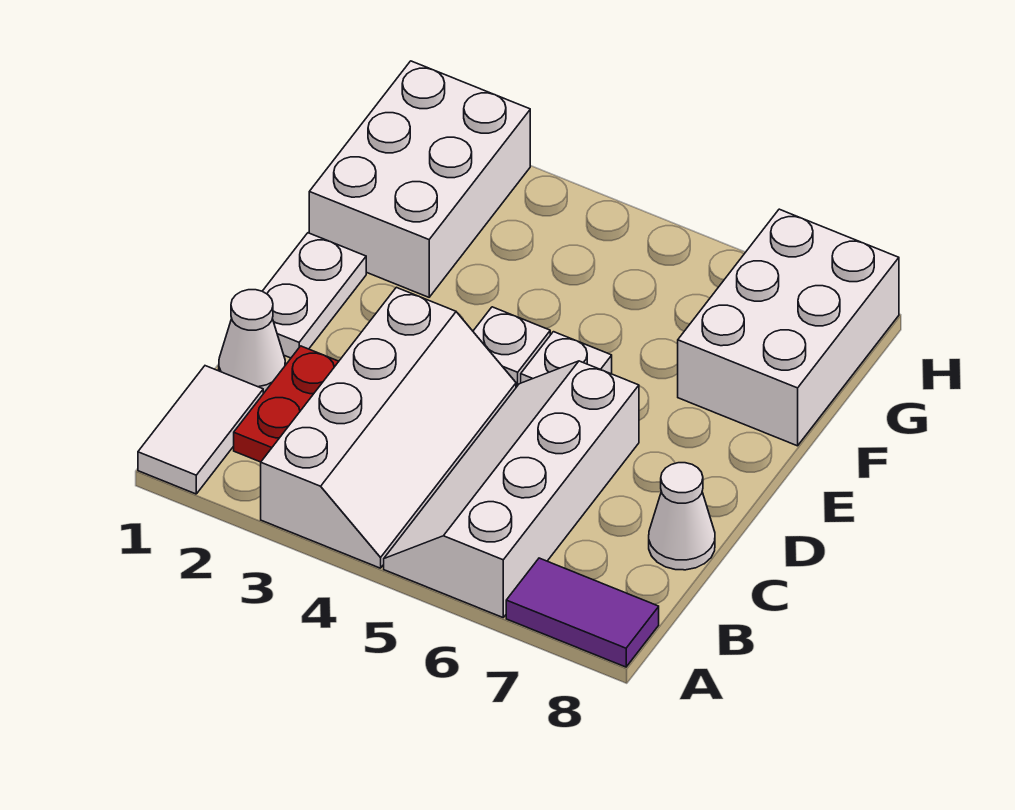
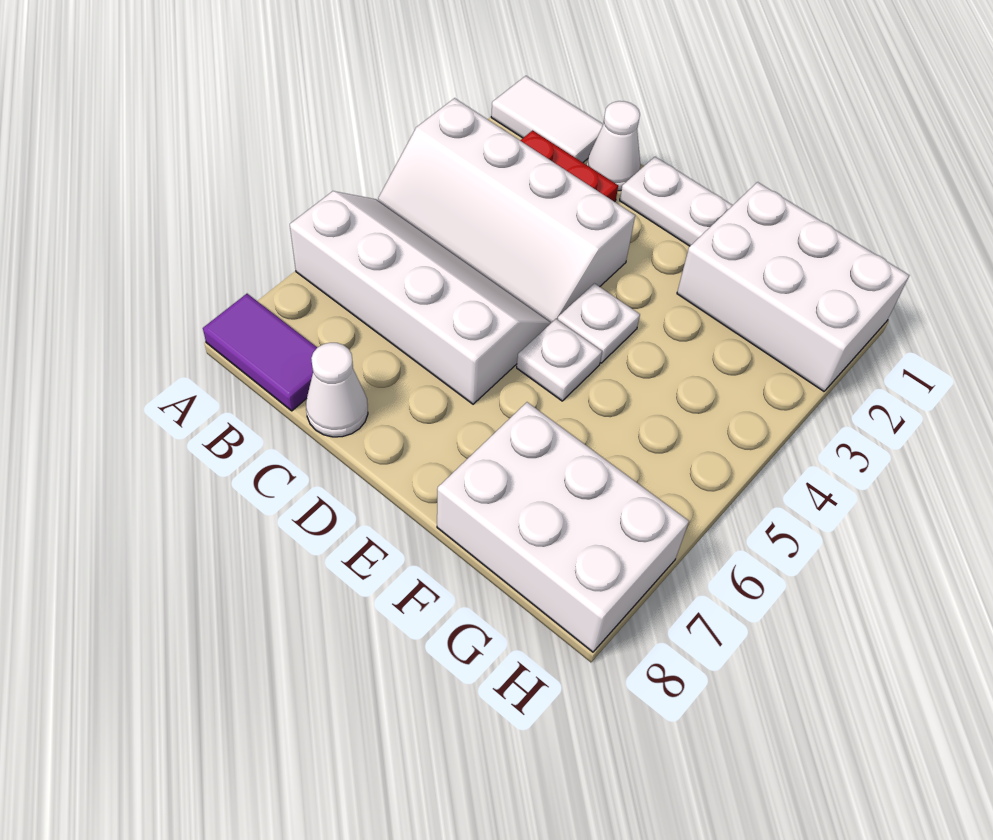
purple tile A7:A8 level 1 -> purple tile A8:B8 level 1

